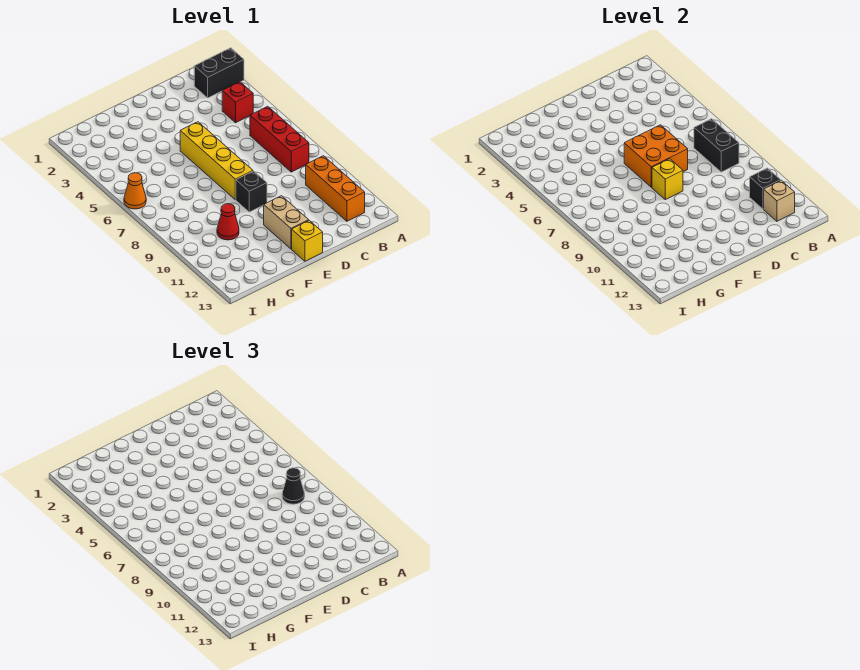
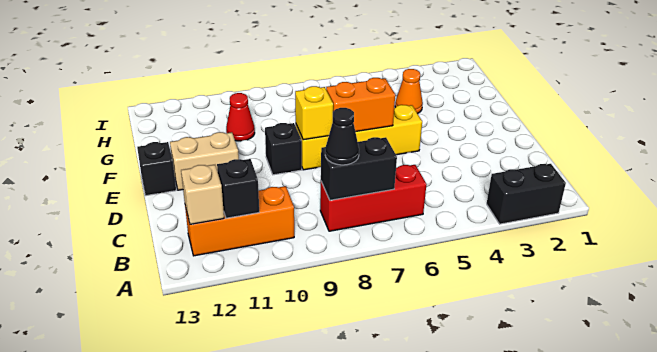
black brick A2:B2 level 1 -> black brick A2:A3 level 1
red brick B4 level 1 -> none
orange brick D6:E7 level 2 -> orange brick E6:E7 level 2
yellow brick E13 level 1 -> black brick E13 level 1
orange cone I6 level 1 -> orange cone G4 level 1

